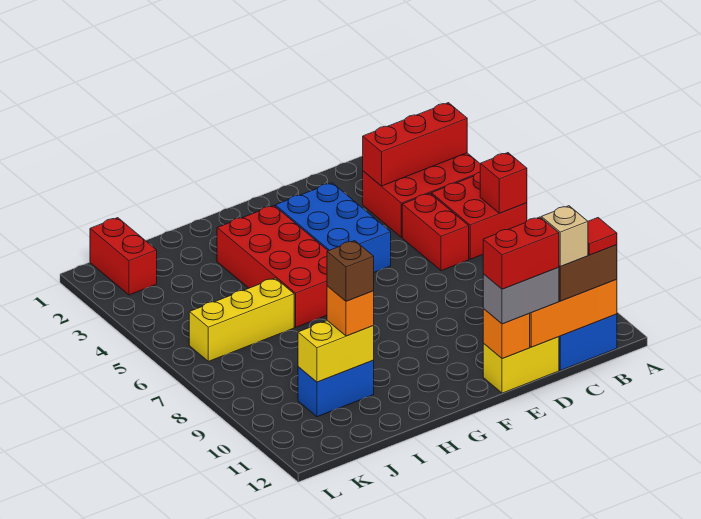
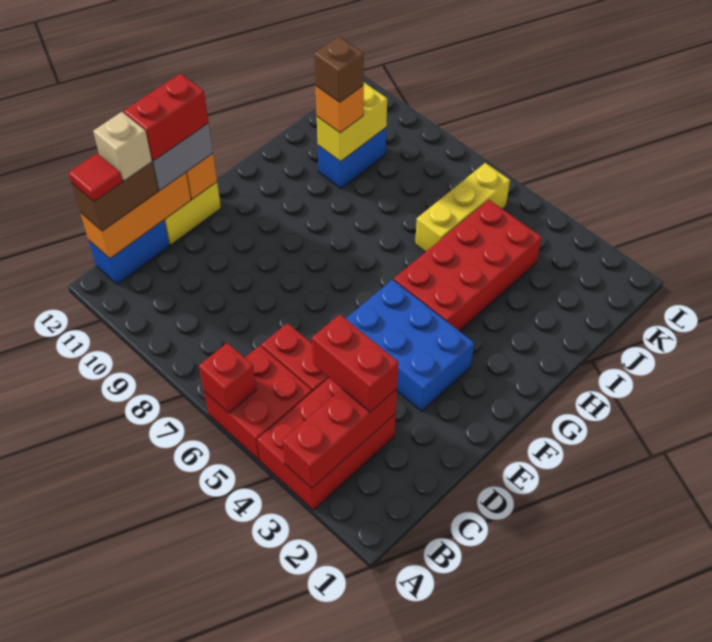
red brick G3:H6 level 1 -> red brick G4:J5 level 1
red brick K1:K2 level 1 -> red brick C3:C4 level 3

